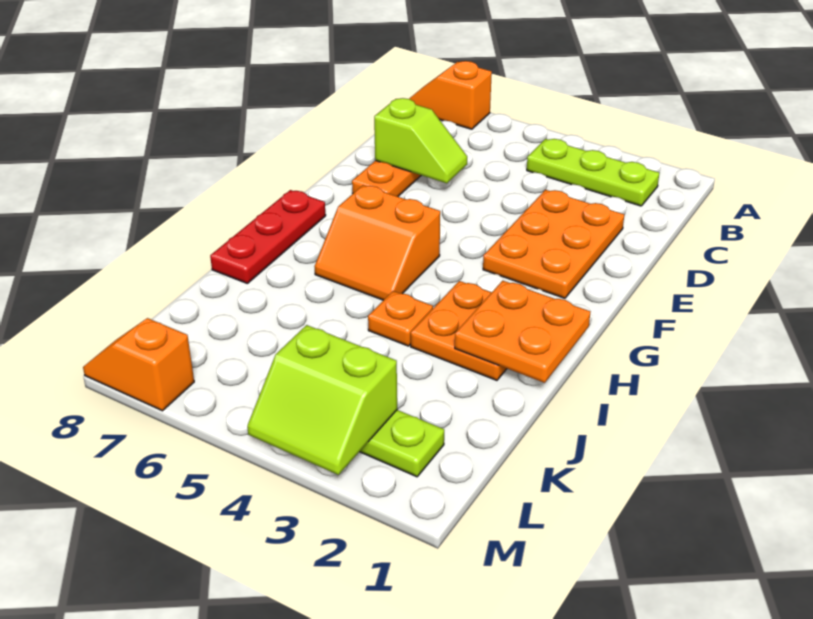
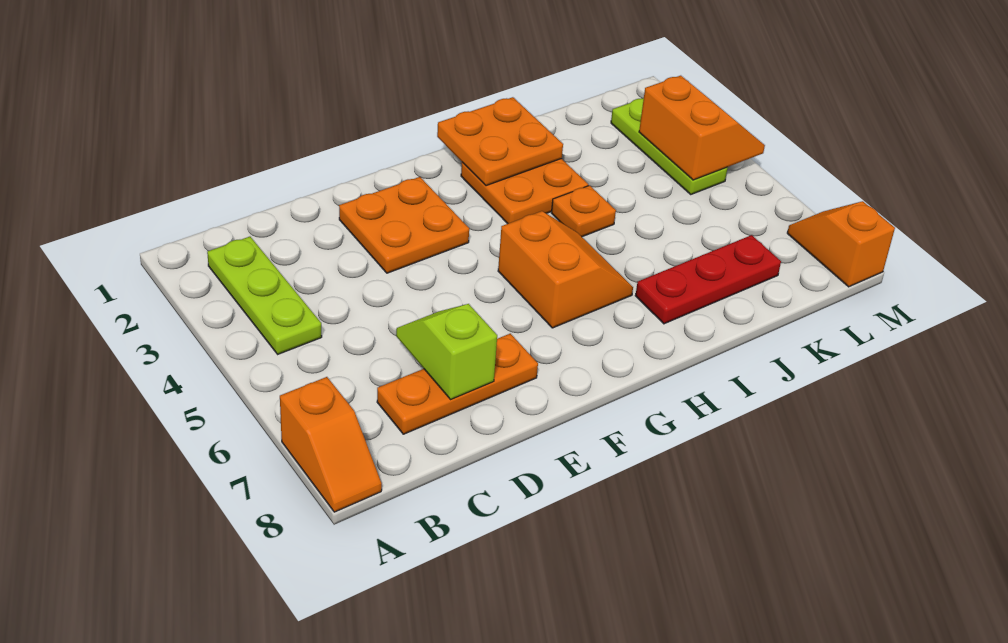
orange plate D2:F3 level 1 -> orange plate E2:F3 level 1
red plate G8:I8 level 1 -> red plate I7:K7 level 1
lime slope L3:M4 level 2 top L -> orange slope L3:M4 level 2 top L
orange slope M7:M8 level 1 top 7 -> orange slope M7:M8 level 1 top 8

